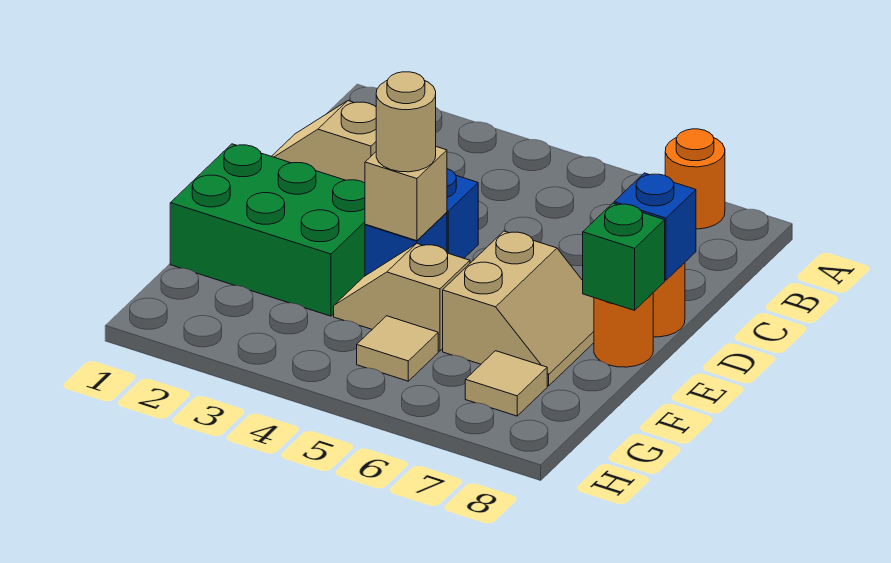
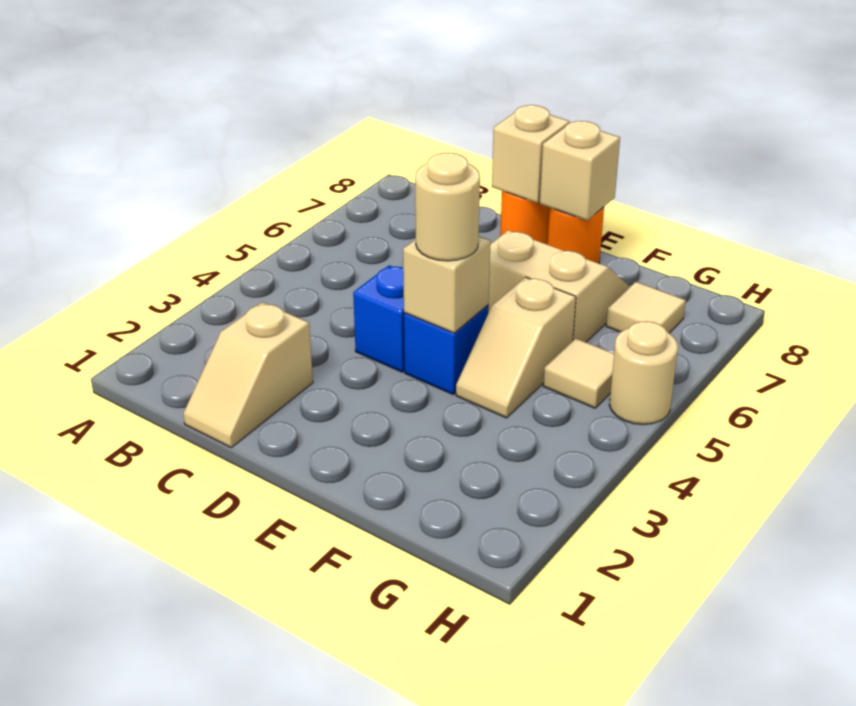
orange round brick A7 level 1 -> none
blue brick D8 level 2 -> tan brick D8 level 2
green brick E1:F3 level 1 -> none
green brick E8 level 2 -> tan brick E8 level 2
none -> tan round brick H5 level 1

